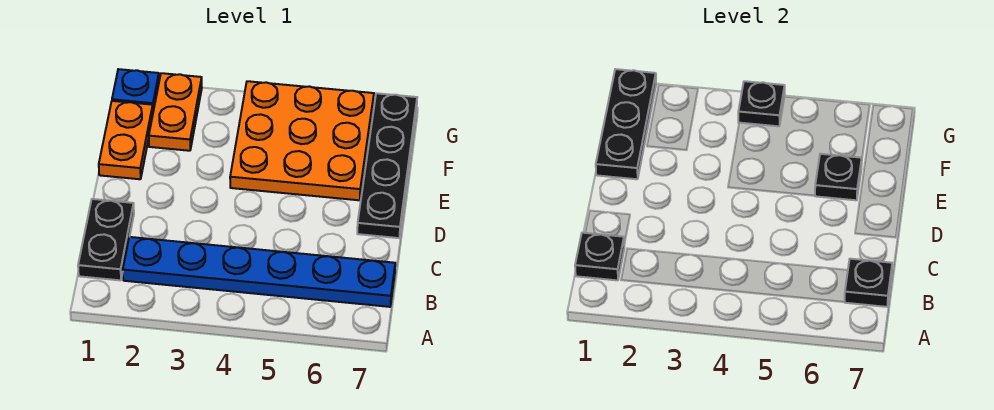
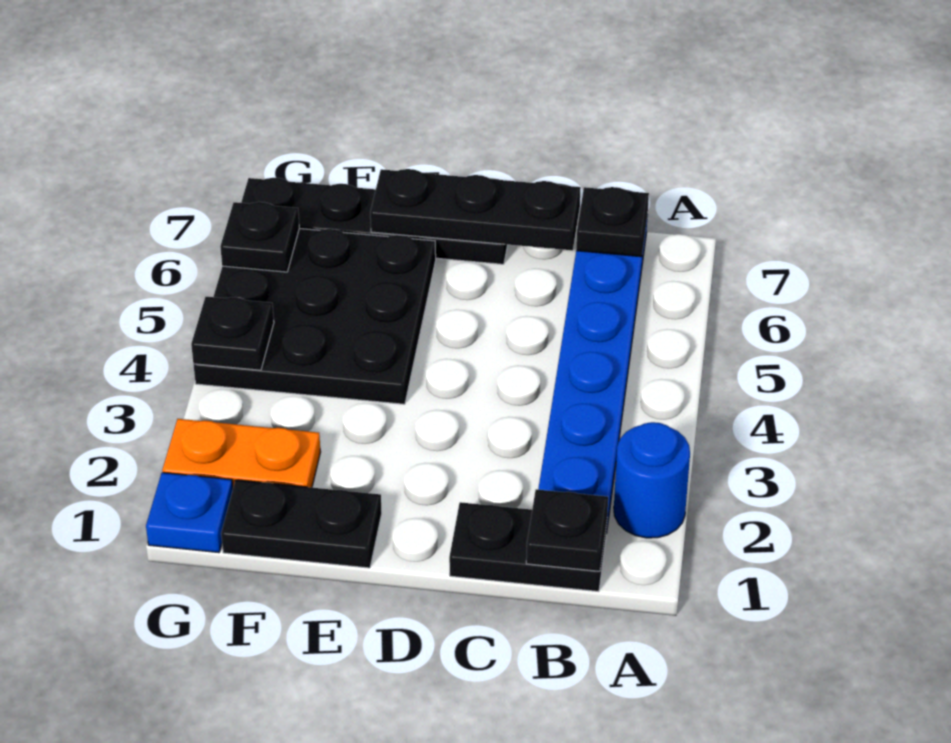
none -> blue round brick A2 level 1
orange plate E1:F1 level 1 -> black plate E1:F1 level 1
black plate E1:G1 level 2 -> black plate C7:E7 level 2
orange plate E4:G6 level 1 -> black plate E4:G6 level 1
black plate E6 level 2 -> black plate G6 level 2

